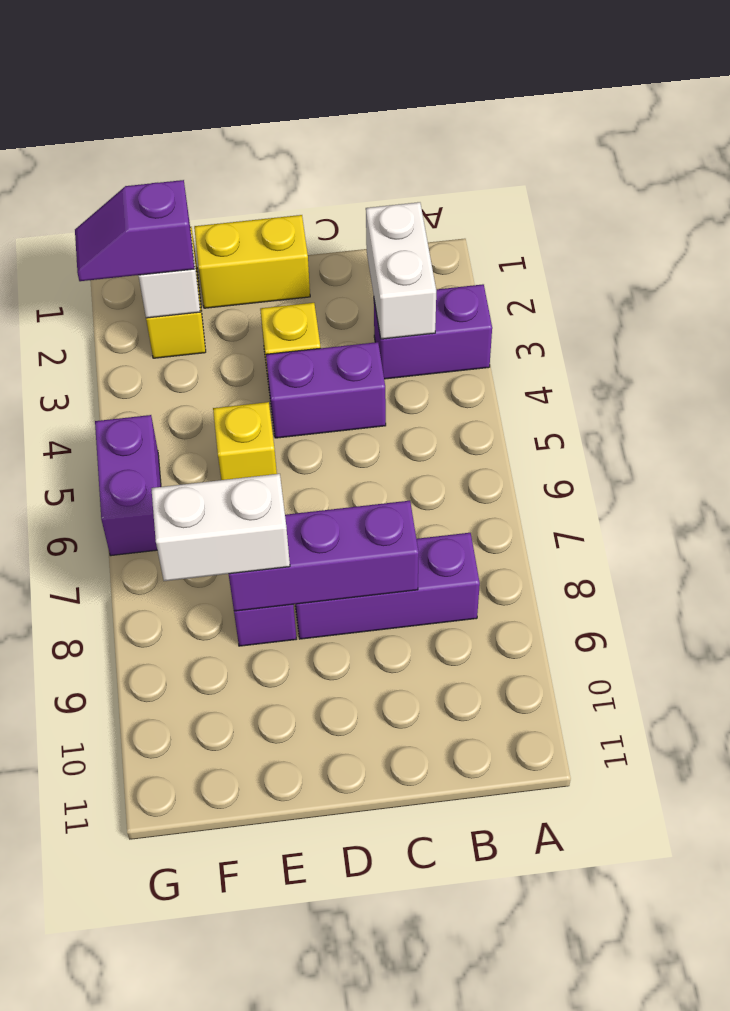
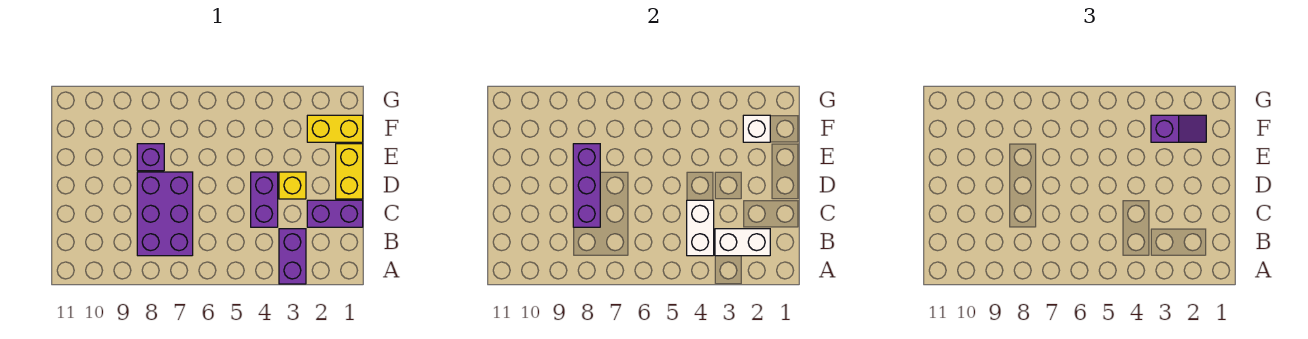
purple brick B8:D8 level 1 -> purple brick B7:D8 level 1
yellow brick E5 level 1 -> none
white brick E8:F8 level 3 -> white brick B4:C4 level 2
purple slope F2:G2 level 3 top F -> purple slope F2:F3 level 3 top 3
purple brick G5:G6 level 1 -> purple brick C1:C2 level 1

